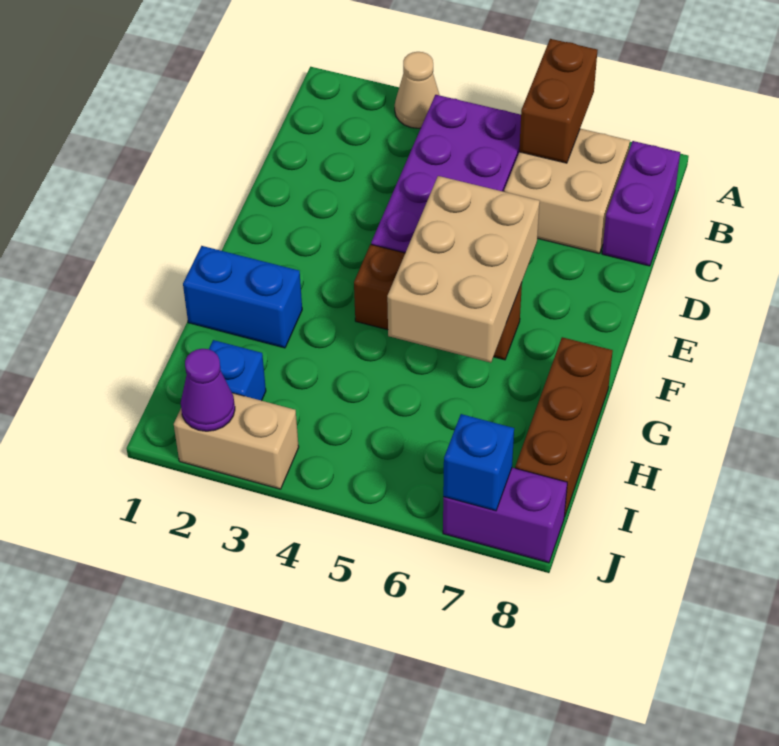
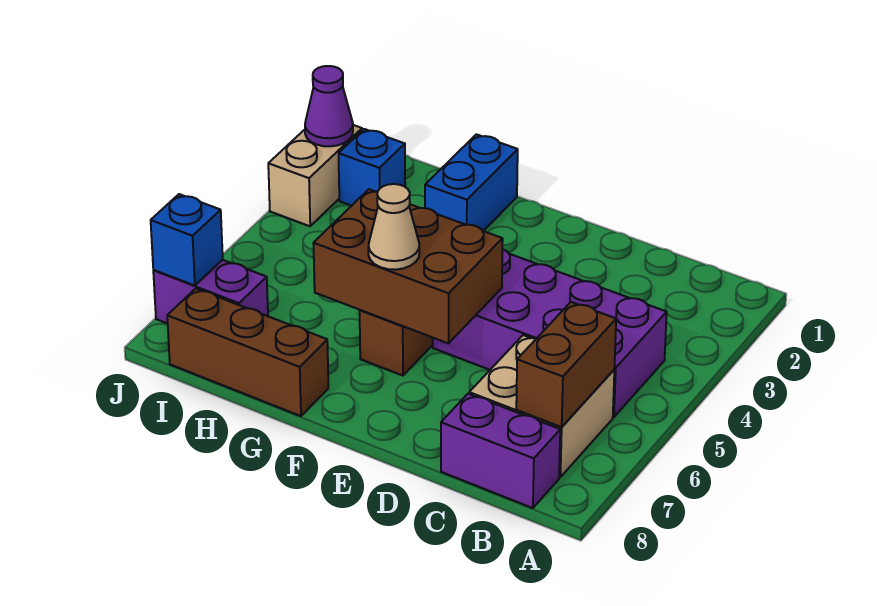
tan cone A3 level 1 -> tan cone F6 level 3
brown brick A6:B6 level 2 -> brown brick B6:B7 level 2
tan brick E5:G6 level 2 -> brown brick E5:G6 level 2
purple brick J7:J8 level 1 -> purple brick I7:J7 level 1

